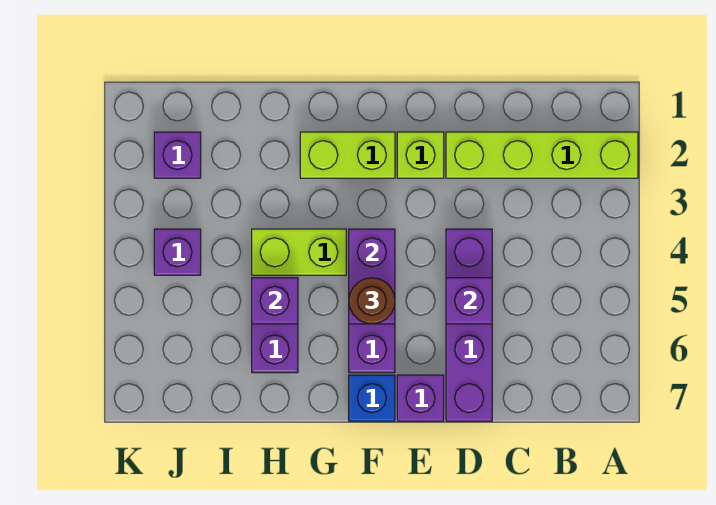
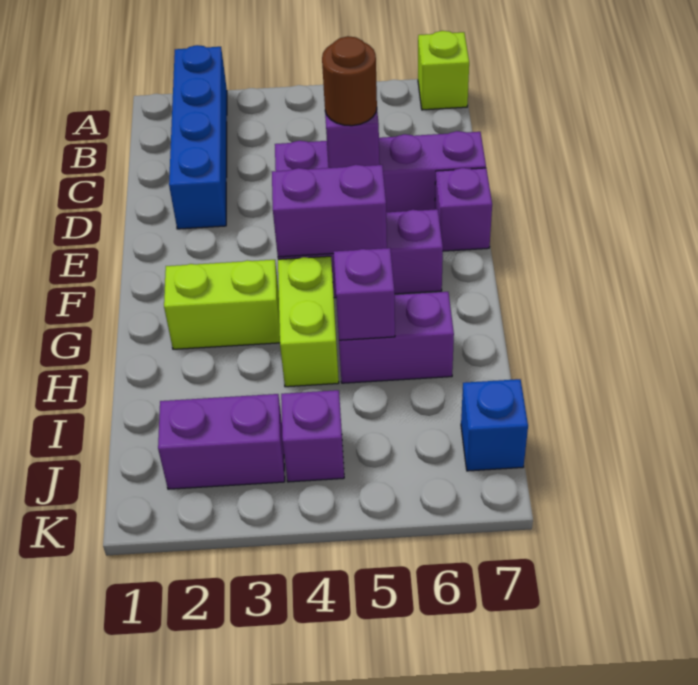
lime brick A2:D2 level 1 -> blue brick A2:D2 level 1
lime brick E2 level 1 -> lime brick A7 level 1
lime brick F2:G2 level 1 -> lime brick G2:G3 level 1
brown round brick F5 level 3 -> brown round brick D5 level 3
blue brick F7 level 1 -> blue brick J7 level 1
purple brick J2 level 1 -> purple brick J2:J3 level 1

